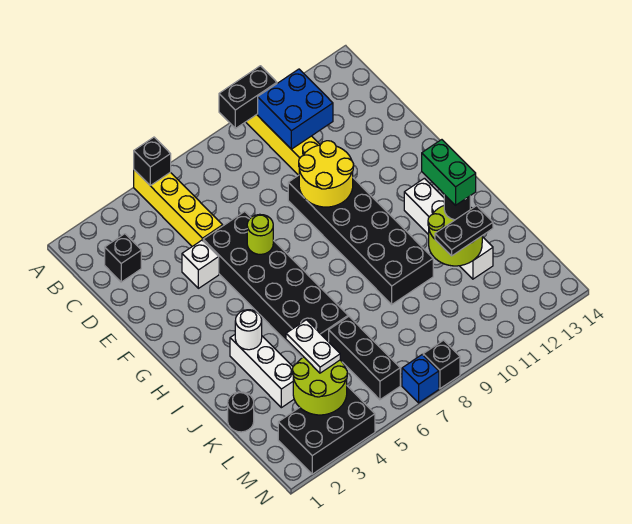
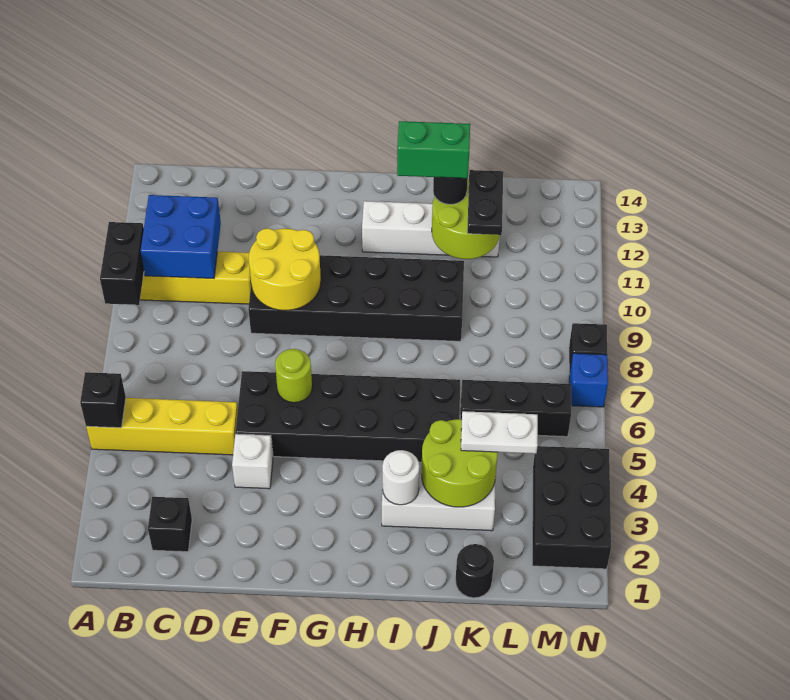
lime round brick L3:M4 level 2 -> lime round brick J3:K4 level 2

